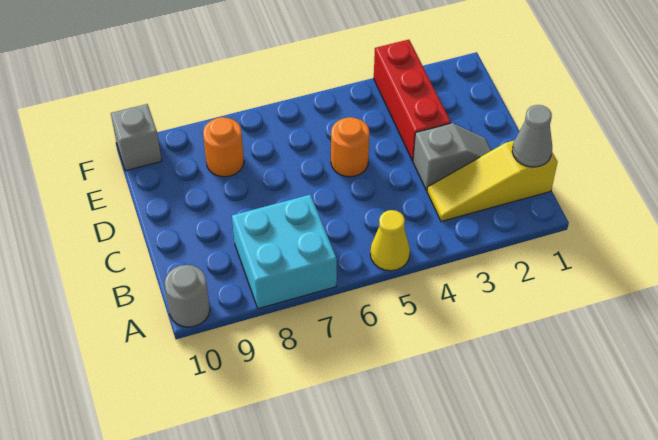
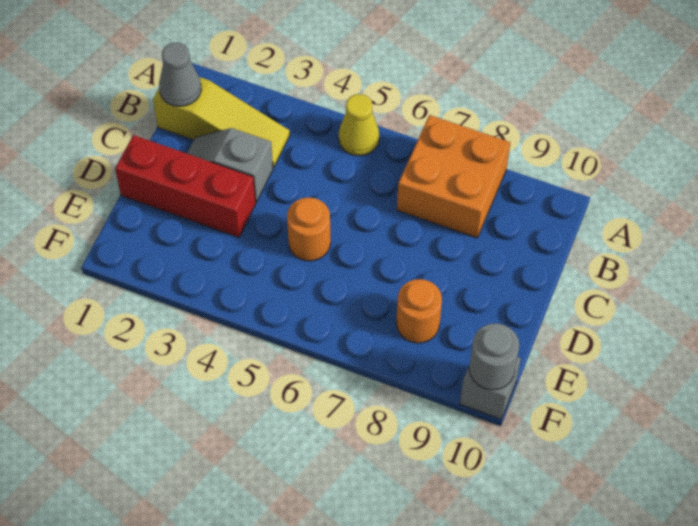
cyan brick A7:B8 level 1 -> orange brick A7:B8 level 1
grey round brick A10 level 1 -> grey round brick F10 level 2
red brick D3:F3 level 1 -> red brick D1:D3 level 1

